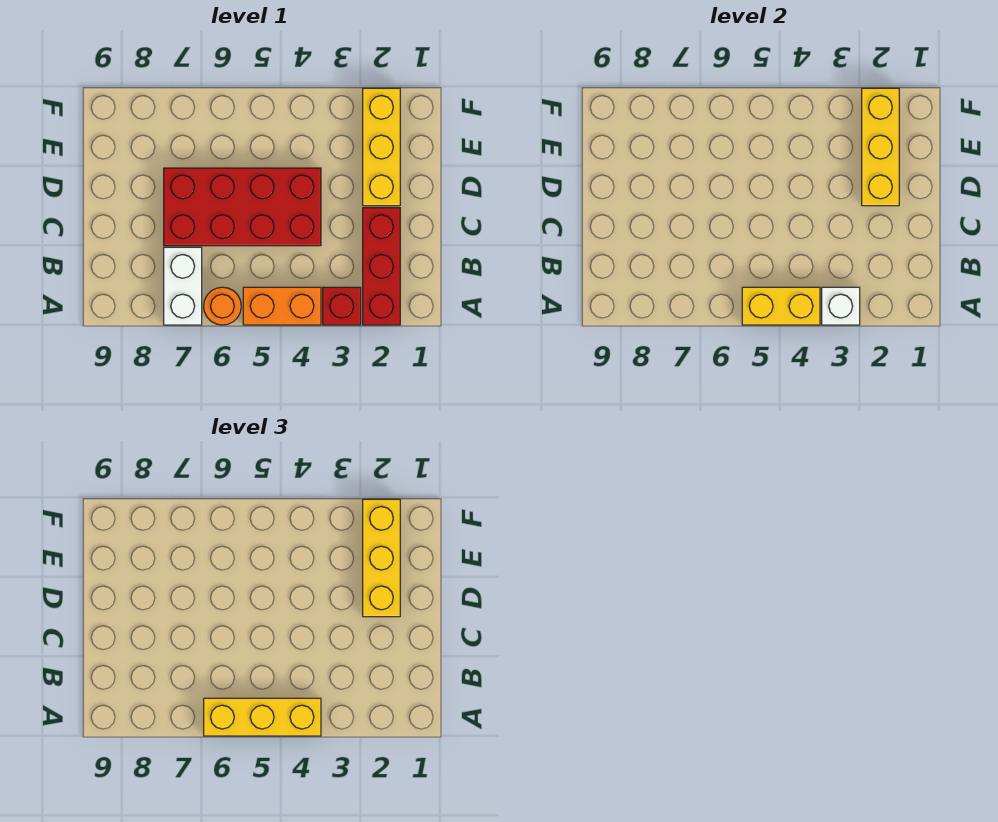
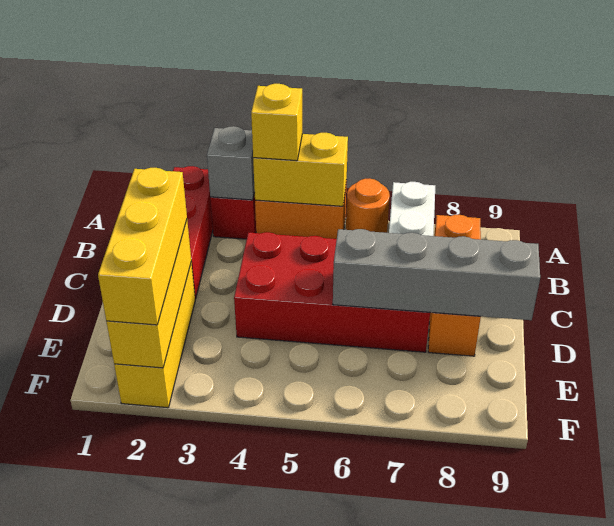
white brick A3 level 2 -> grey brick A3 level 2
yellow brick A4:A6 level 3 -> yellow brick A4 level 3
none -> orange brick B8:D8 level 1
none -> grey brick D6:D9 level 2

